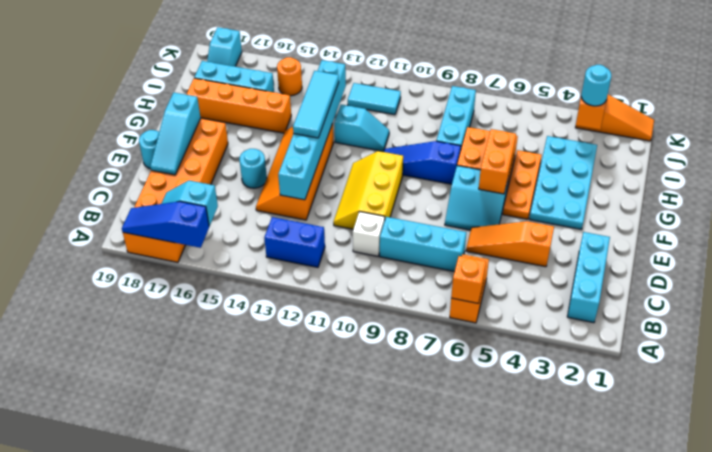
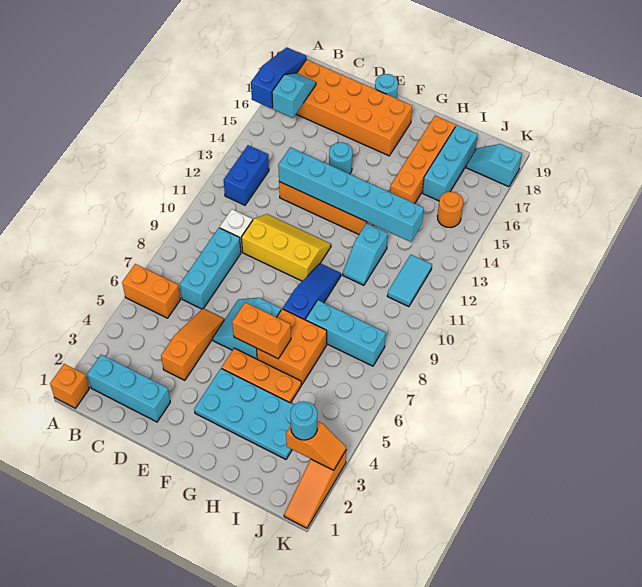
orange brick A6 level 2 -> orange brick A1 level 1
cyan slope D18:F18 level 2 top F -> none
cyan tile F13:H13 level 3 -> none

